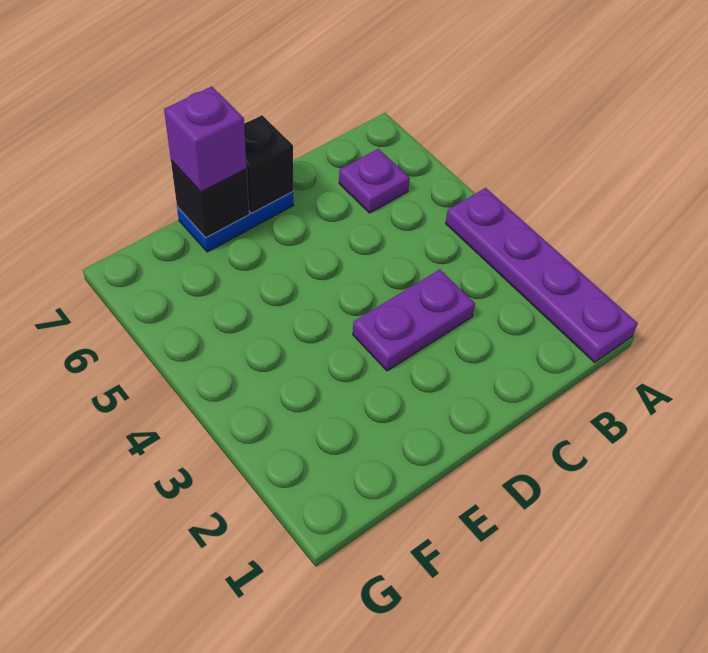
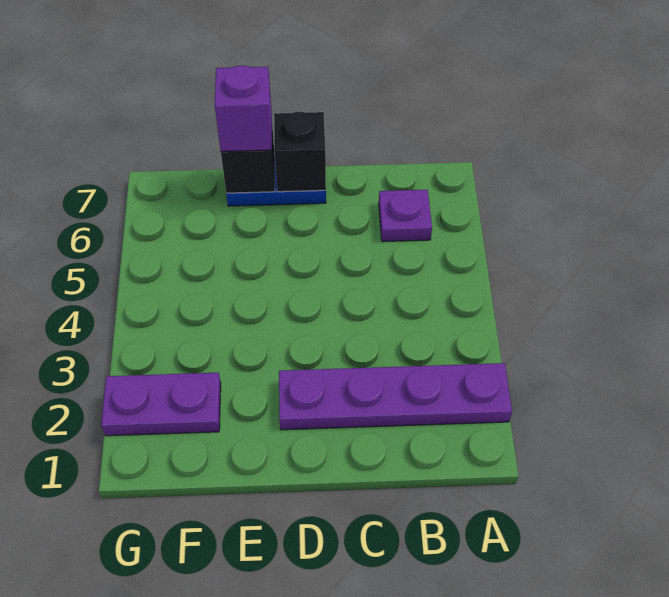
purple plate A1:A4 level 1 -> purple plate A2:D2 level 1
purple plate C3:D3 level 1 -> purple plate F2:G2 level 1

